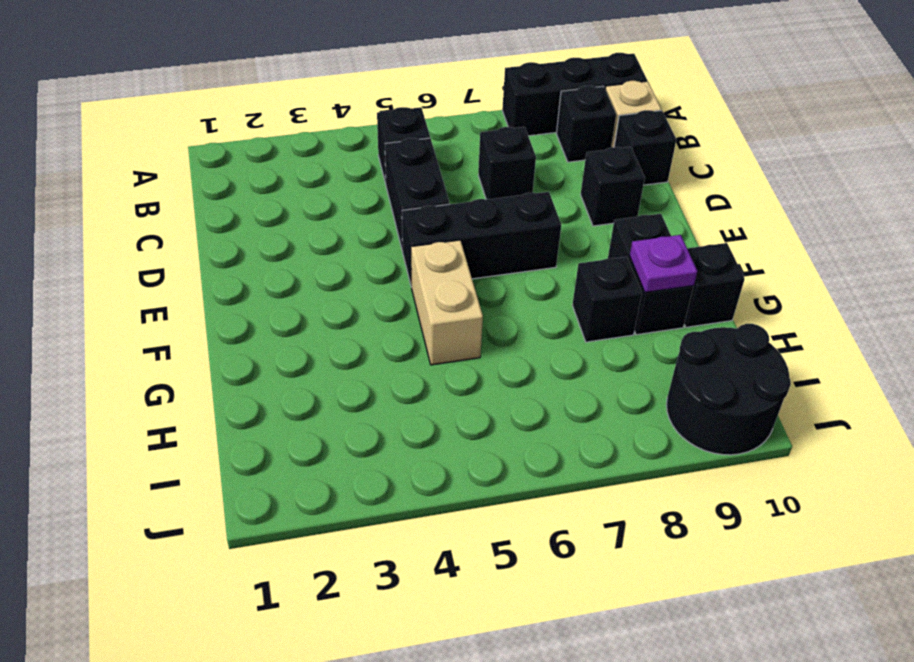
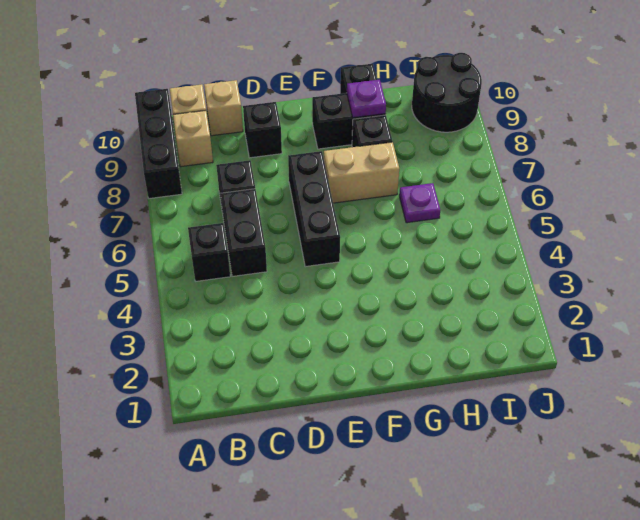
black brick B9 level 1 -> tan brick B9 level 1
black brick C5:D5 level 1 -> black brick C5:C6 level 1
black brick C10 level 1 -> tan brick C10 level 1
tan brick F5:G5 level 1 -> tan brick F7:G7 level 1
none -> purple plate H6 level 1

